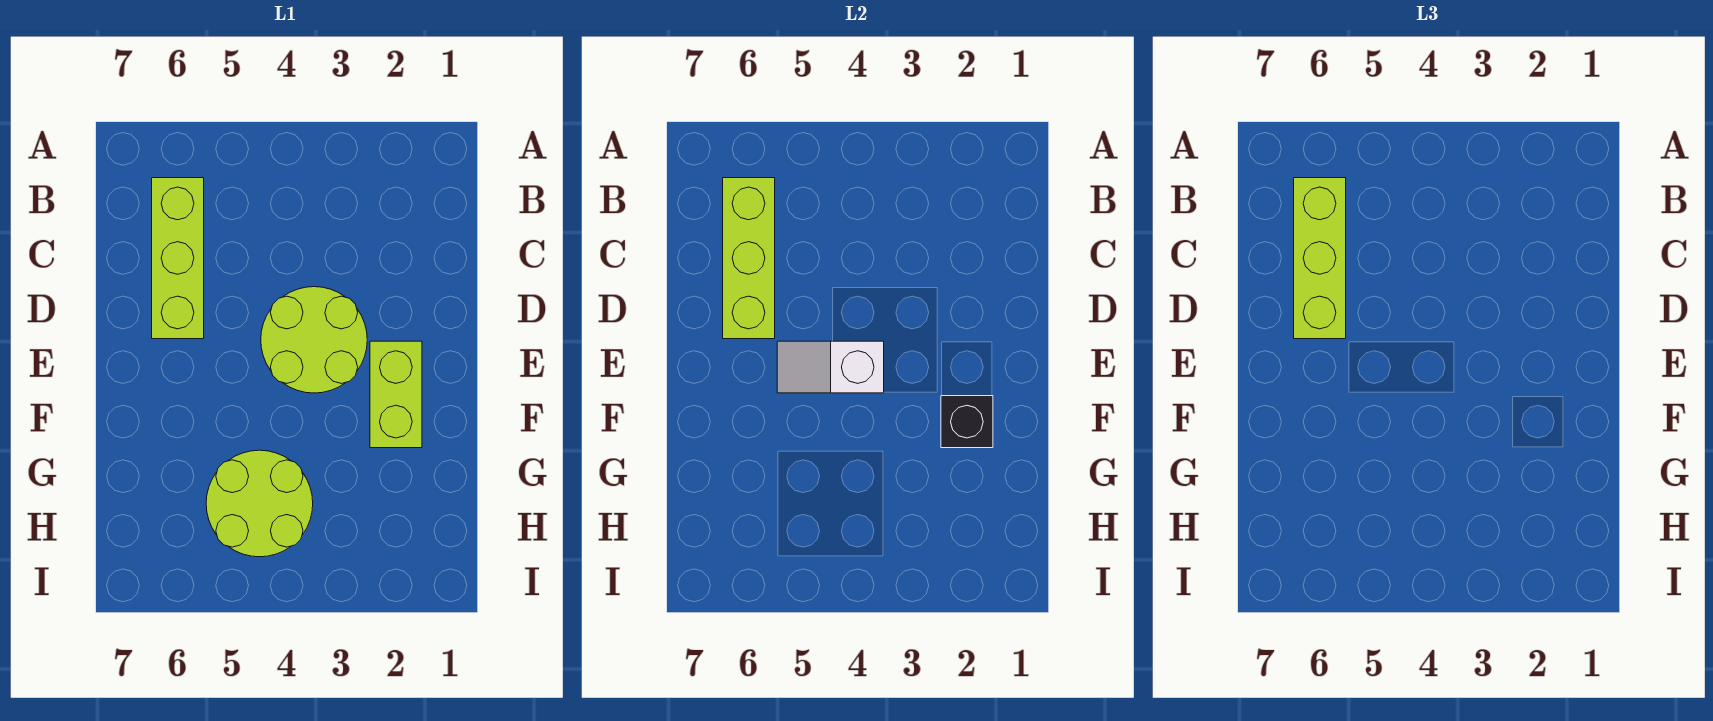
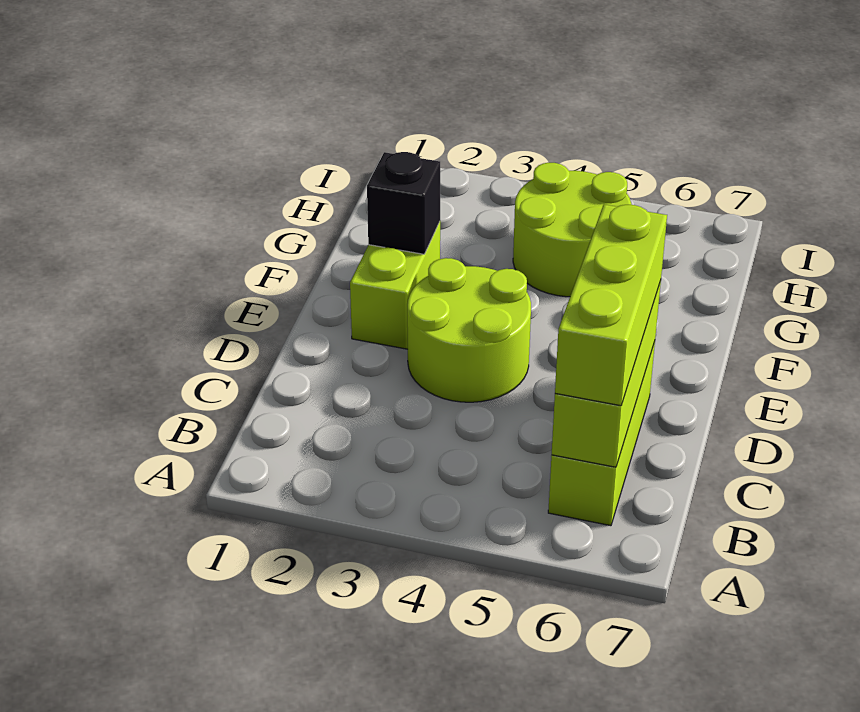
white slope E4:E5 level 2 top 4 -> none

